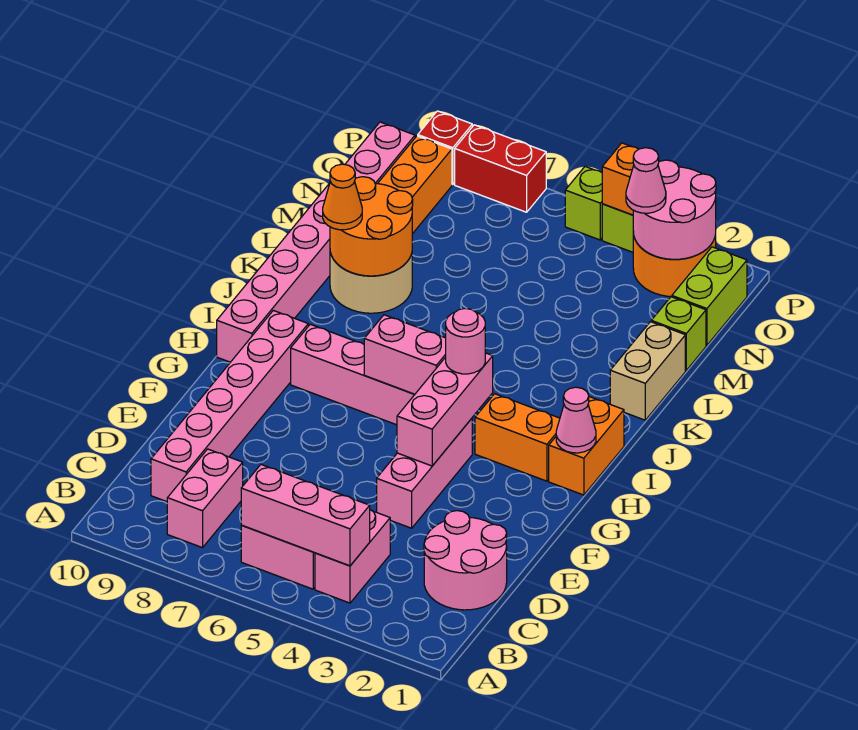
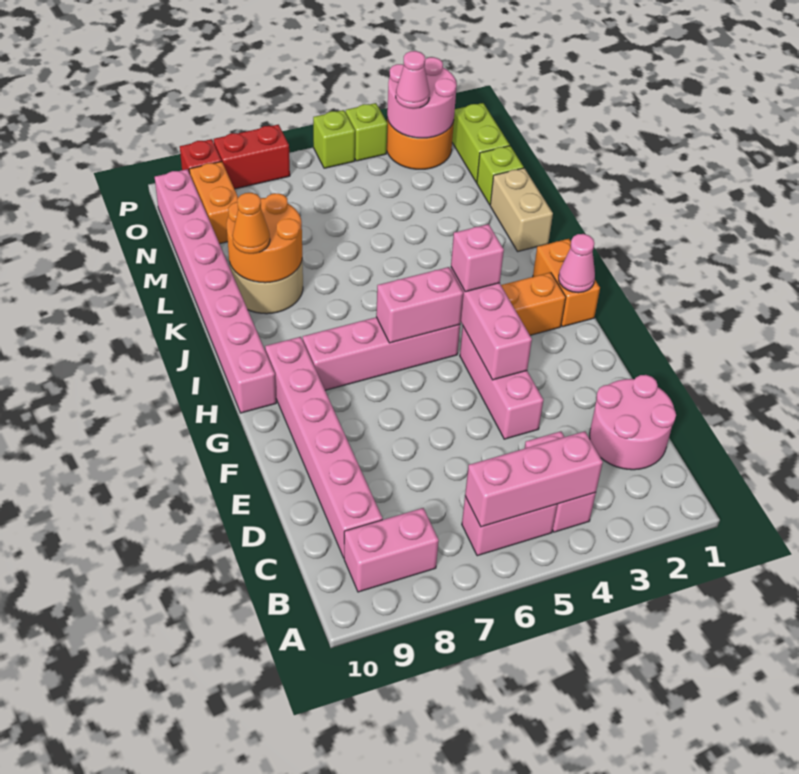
pink brick B8:C8 level 1 -> pink brick B8:B9 level 1
pink round brick H4 level 3 -> pink brick H4 level 3
orange brick P4 level 2 -> none

